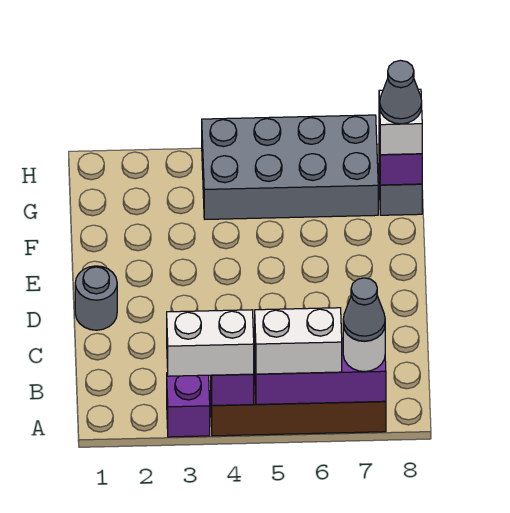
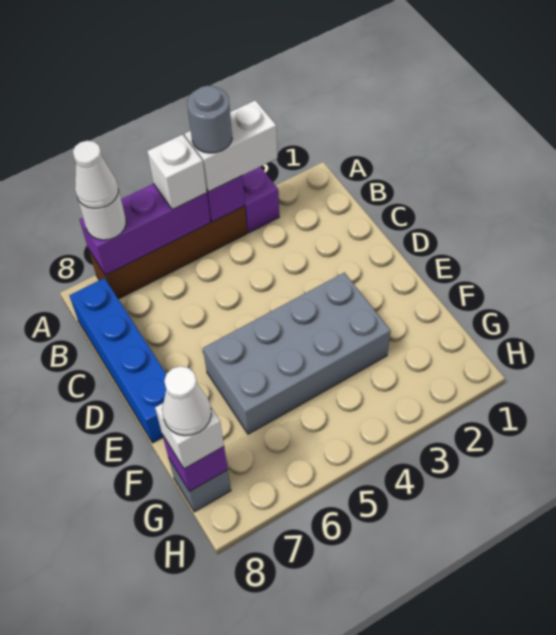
white brick A5:A6 level 3 -> white brick A5 level 3
grey cone A7 level 4 -> white cone A7 level 4
none -> blue brick B8:E8 level 1
grey round brick D1 level 1 -> grey round brick A4 level 4
grey brick G4:H7 level 1 -> grey brick E3:F6 level 1
grey cone G8 level 4 -> white cone G8 level 4

